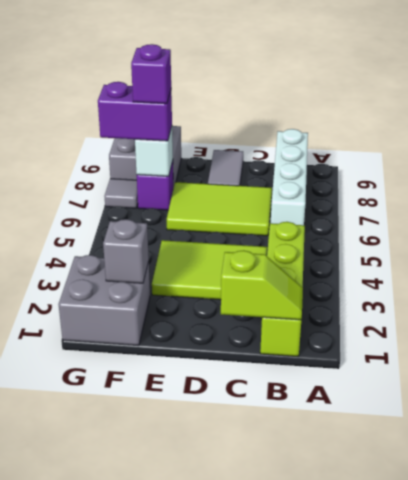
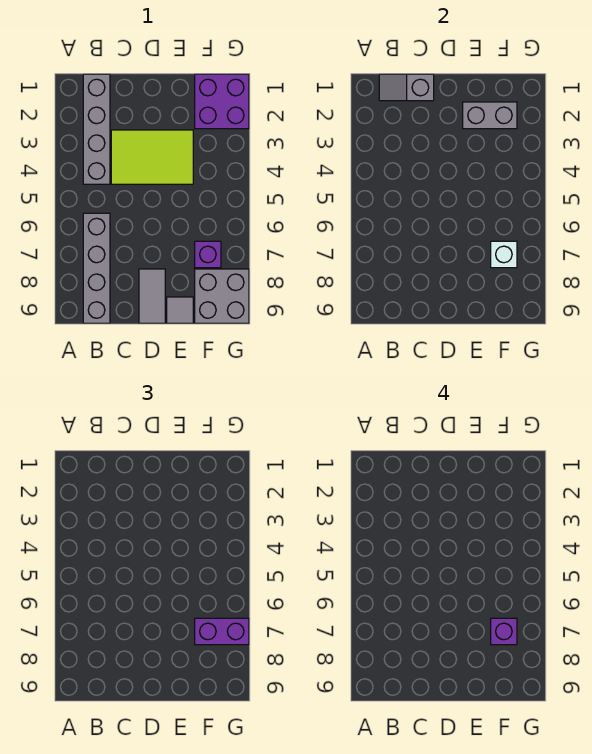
lime brick B1:B4 level 1 -> grey brick B1:B4 level 1
lime slope B1:C1 level 2 top C -> grey slope B1:C1 level 2 top C
white brick B6:B9 level 1 -> grey brick B6:B9 level 1
lime tile C6:E7 level 1 -> none
grey brick F1:G2 level 1 -> purple brick F1:G2 level 1
grey brick F2 level 2 -> grey brick E2:F2 level 2
grey tile G7 level 1 -> grey tile E9 level 1

